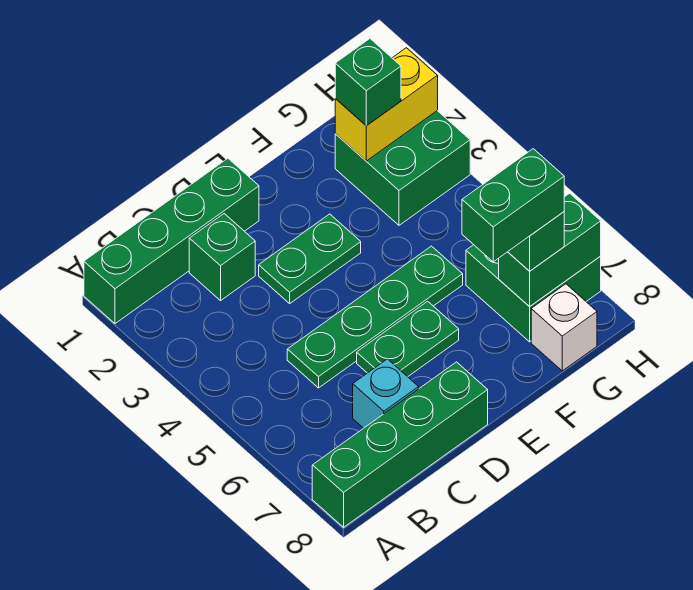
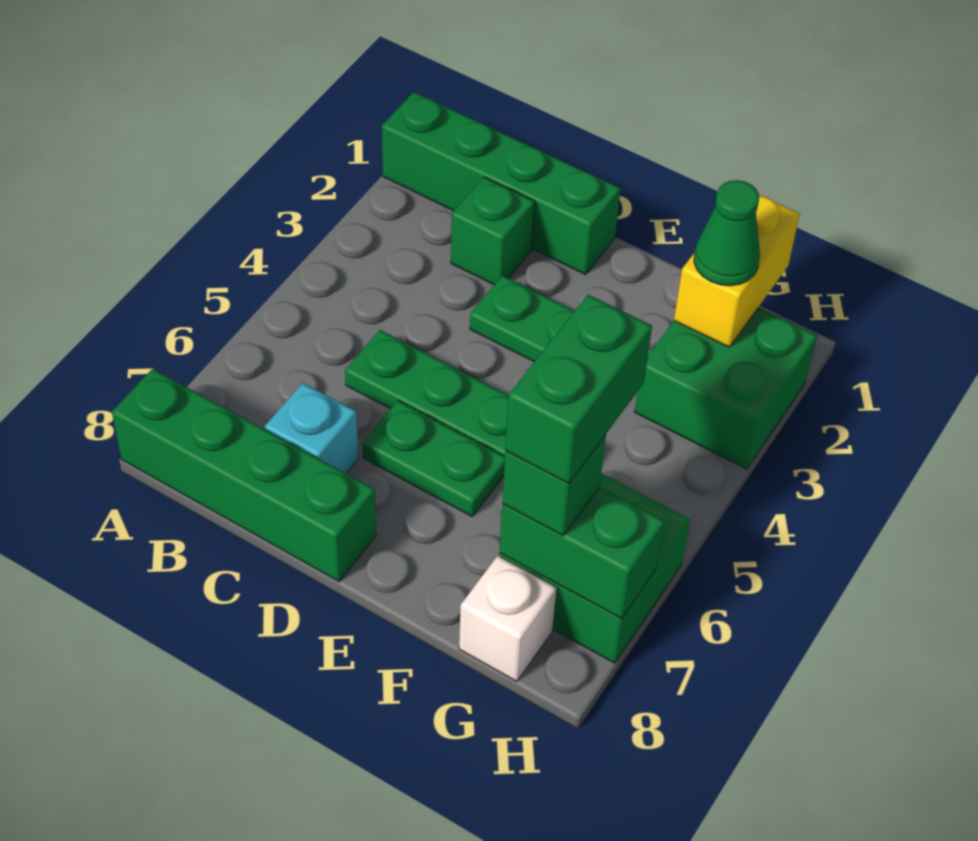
green brick F7:G7 level 4 -> green brick G6:G7 level 4
yellow brick G2:H2 level 2 -> yellow brick G1:G2 level 2
green brick G2 level 3 -> green cone G2 level 3

